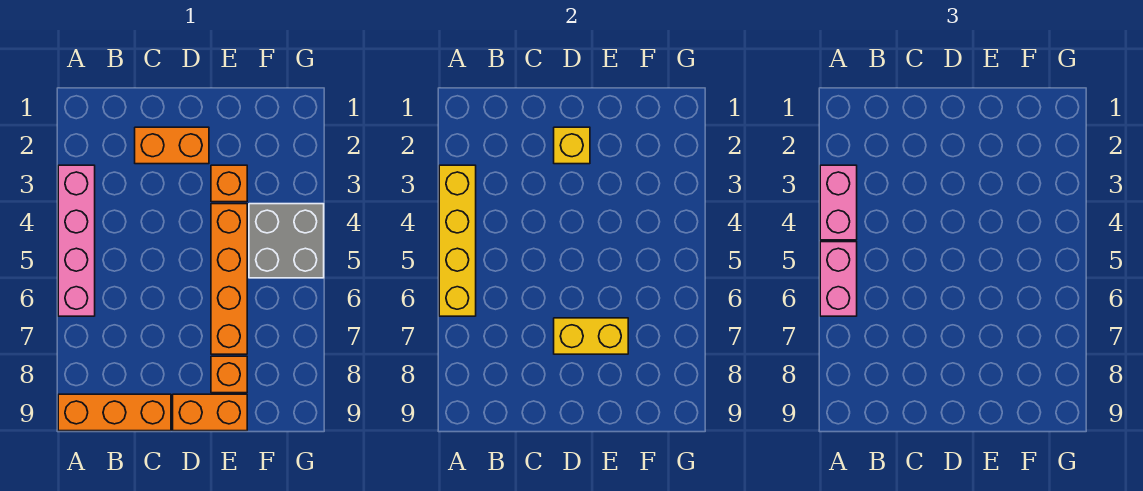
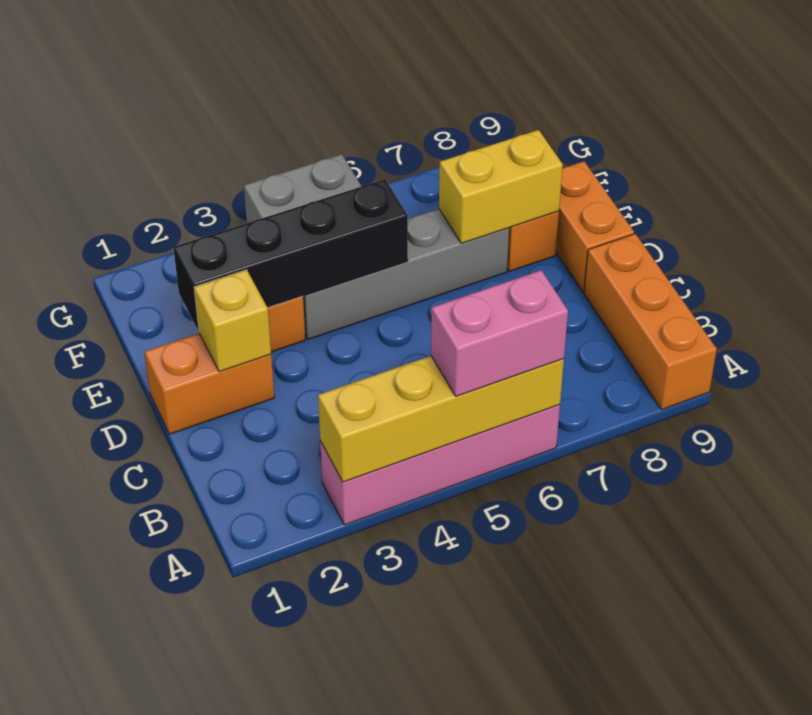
pink brick A3:A4 level 3 -> none
orange brick C2:D2 level 1 -> orange brick D1:D2 level 1
yellow brick D7:E7 level 2 -> yellow brick E7:E8 level 2
none -> black brick E2:E5 level 2
orange brick E4:E7 level 1 -> grey brick E4:E7 level 1

